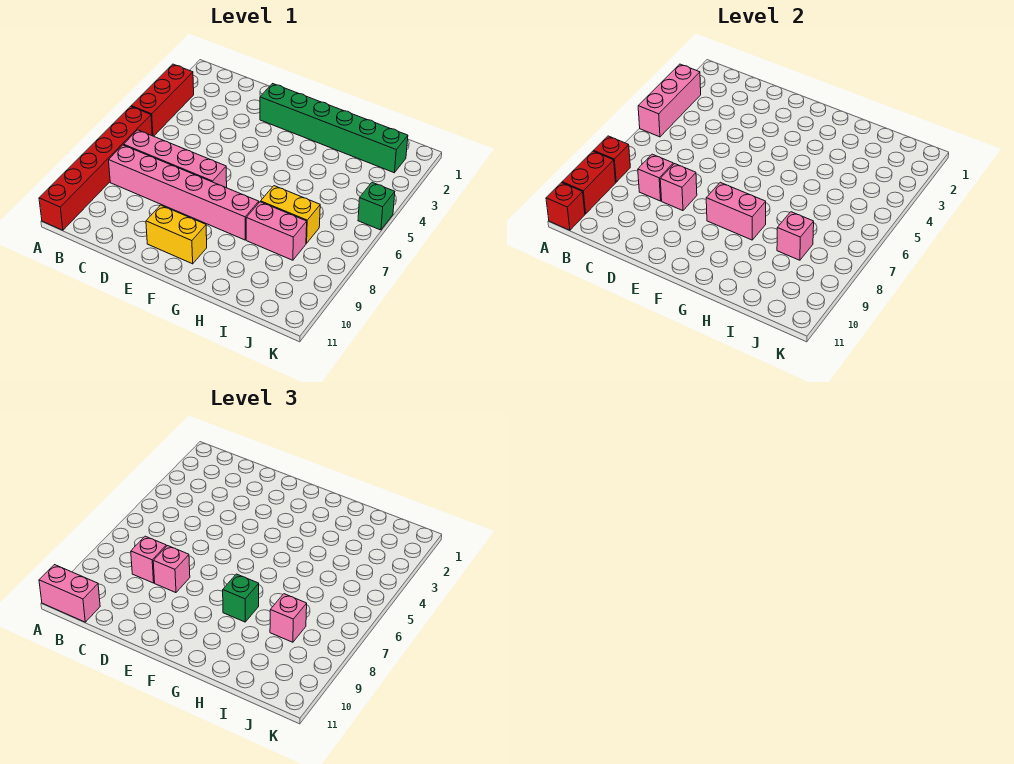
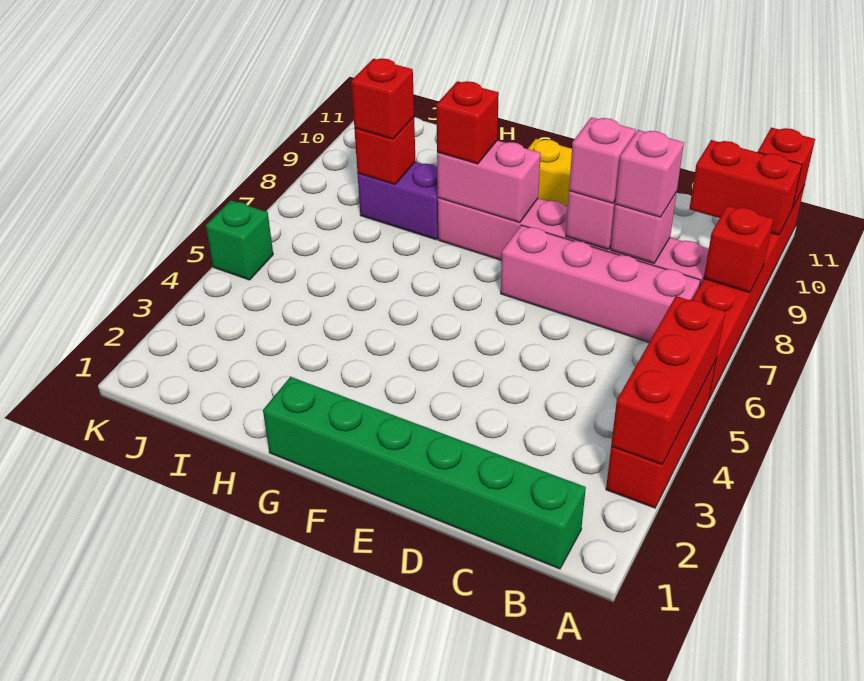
pink brick A3:A5 level 2 -> red brick A3:A5 level 2
red brick A9:A10 level 2 -> red brick A10:B10 level 2
pink brick A11:B11 level 3 -> none
green brick E2:J2 level 1 -> green brick B1:G1 level 1
green brick G8 level 3 -> red brick G8 level 3
yellow brick H7:I7 level 1 -> none
pink brick H8:I8 level 1 -> purple brick H8:I8 level 1
pink brick I8 level 2 -> red brick I8 level 2
pink brick I8 level 3 -> red brick I8 level 3

